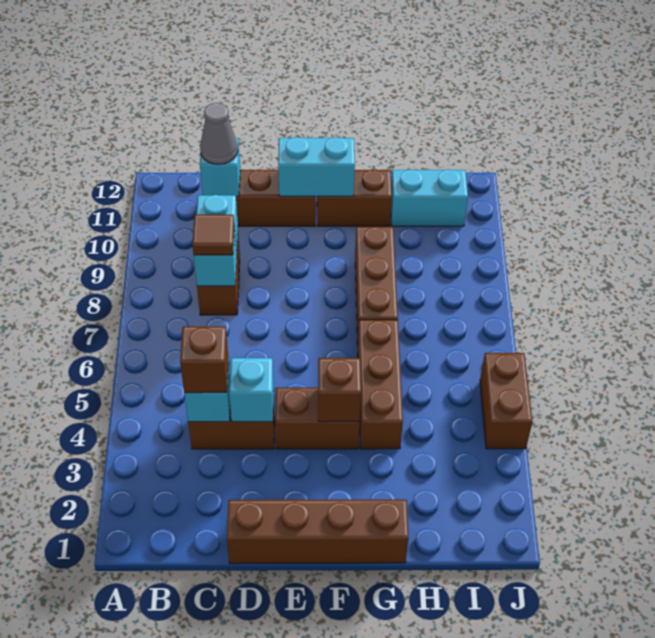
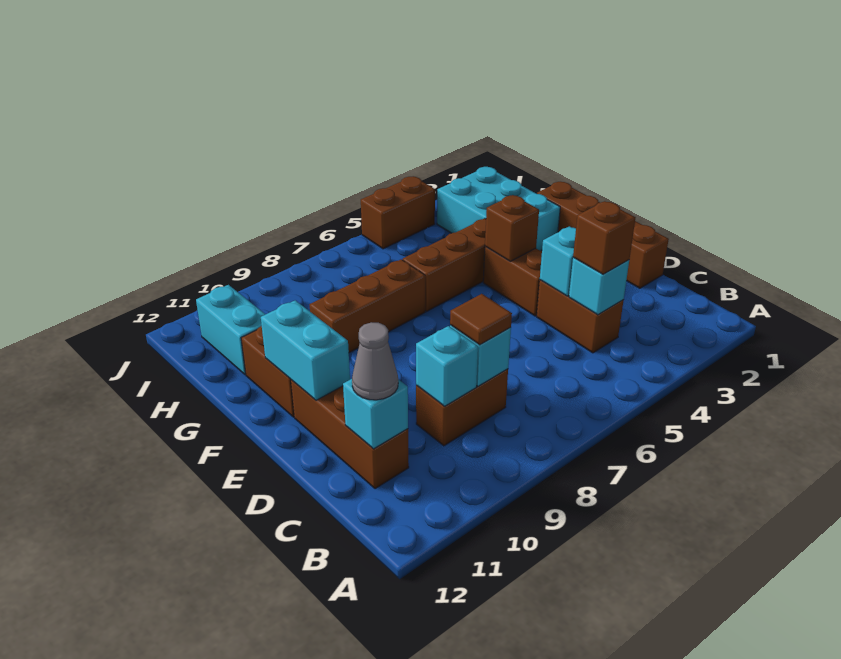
none -> cyan brick G2:I3 level 1

